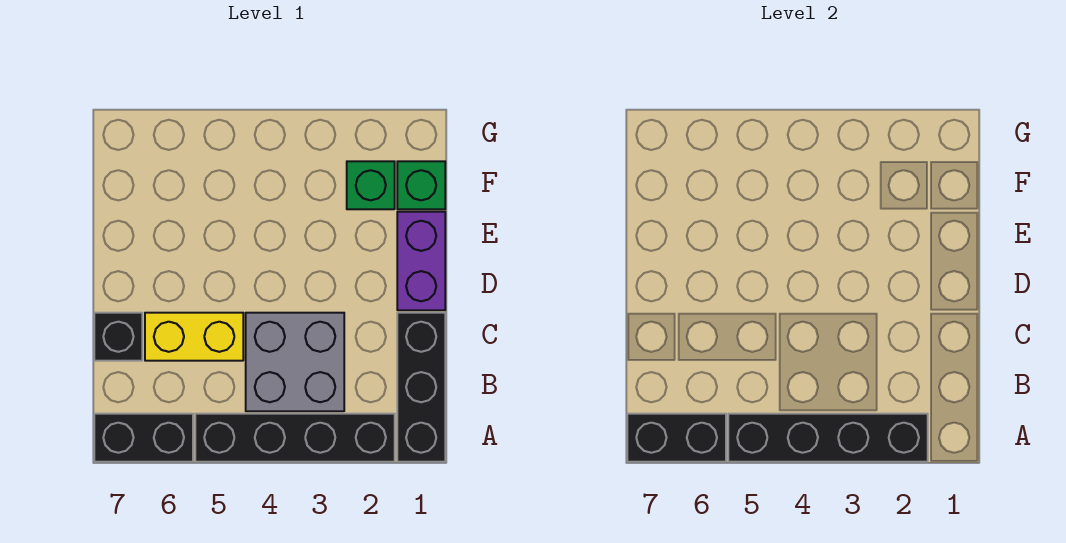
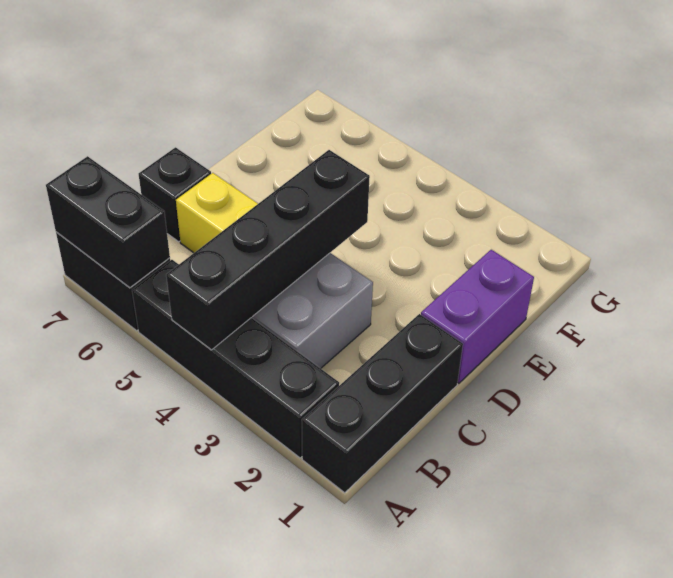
black brick A2:A5 level 2 -> black brick A4:D4 level 2
green brick F1 level 1 -> none
green brick F2 level 1 -> none

